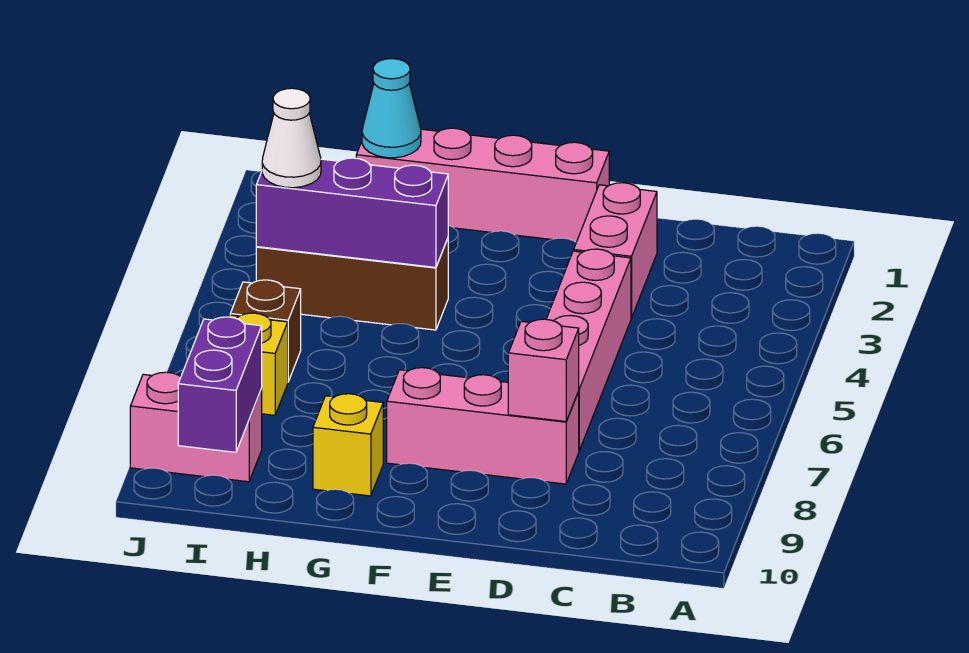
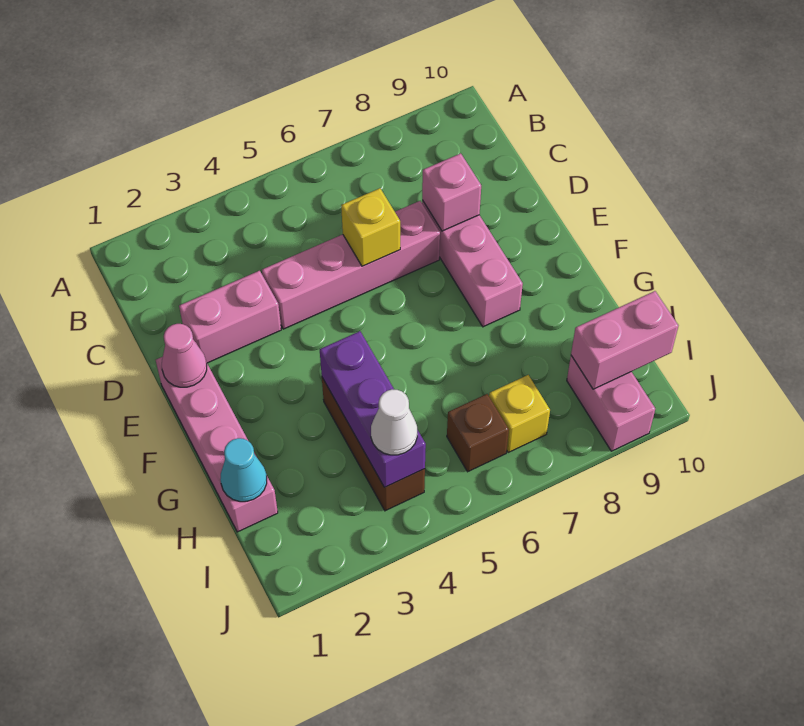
none -> pink cone E1 level 2
yellow brick G9 level 1 -> yellow brick D6 level 2
purple brick I9:I10 level 2 -> pink brick I9:I10 level 2

